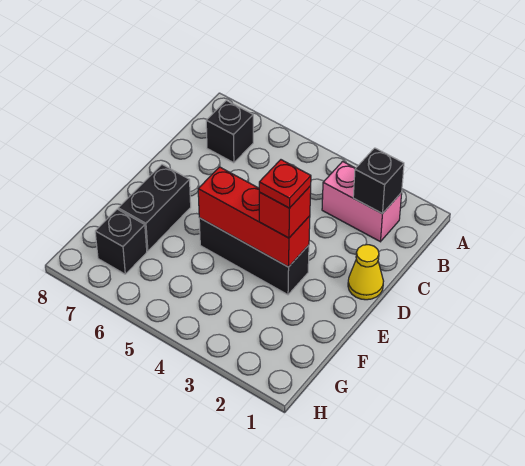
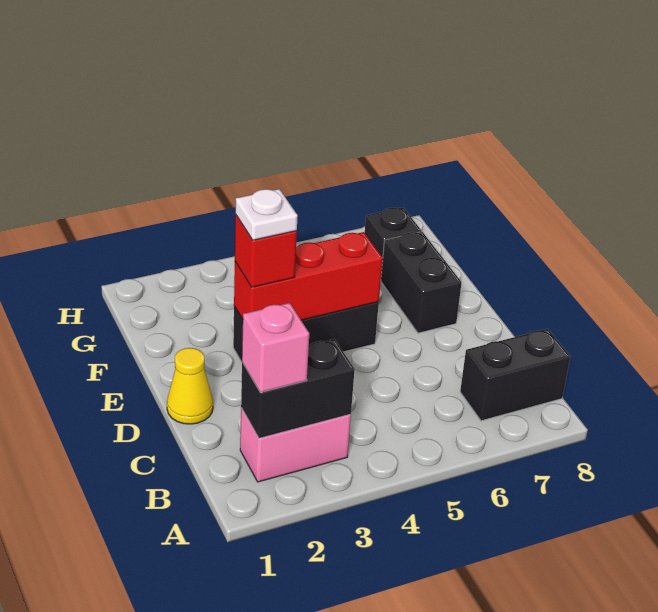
black brick B2 level 2 -> black brick B2:B3 level 2
none -> pink brick B2 level 3
black brick B7 level 1 -> black brick B7:B8 level 1
red plate E3 level 4 -> white plate E3 level 4

